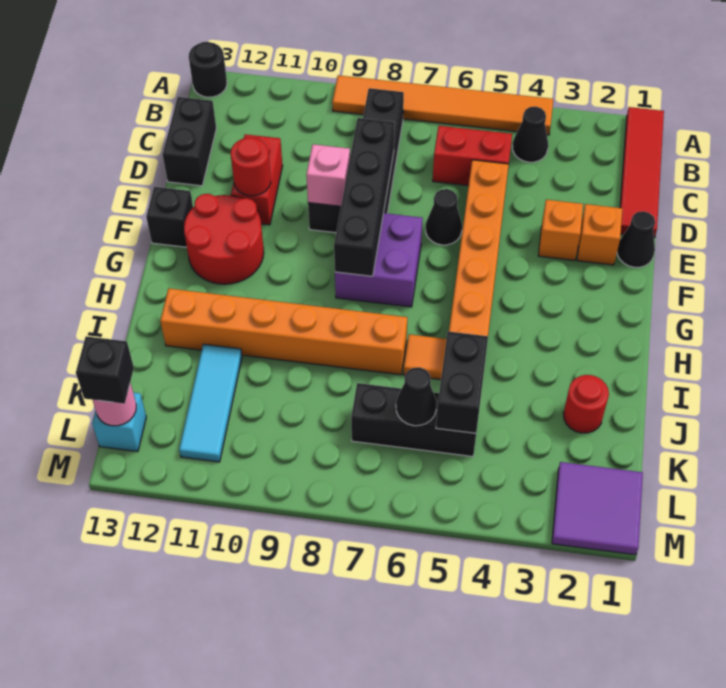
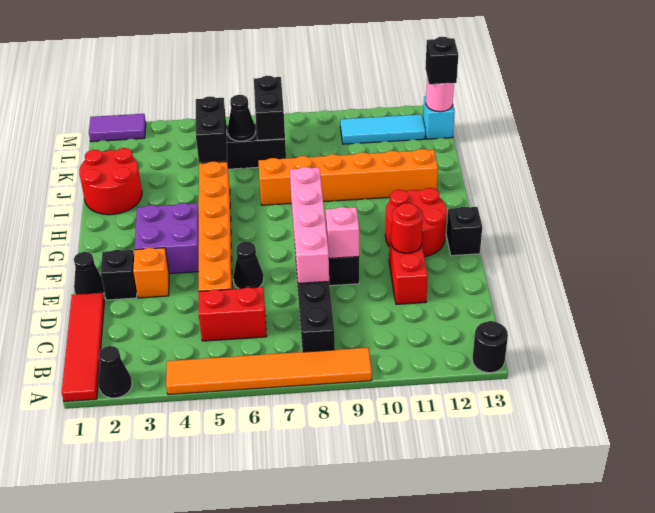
black cone B4 level 1 -> black cone A2 level 1
black brick C13:D13 level 1 -> black brick K7:L7 level 2
black brick D8:G8 level 2 -> pink brick D8:G8 level 2
orange brick E2 level 1 -> black brick E2 level 1
purple brick F7:G8 level 1 -> purple brick F3:G4 level 1
orange tile I6 level 1 -> none
red round brick J2 level 1 -> red round brick I1:J2 level 1
cyan tile J11:L11 level 1 -> cyan tile L10:L12 level 1
purple tile L1:M2 level 1 -> purple tile M1:M2 level 1

